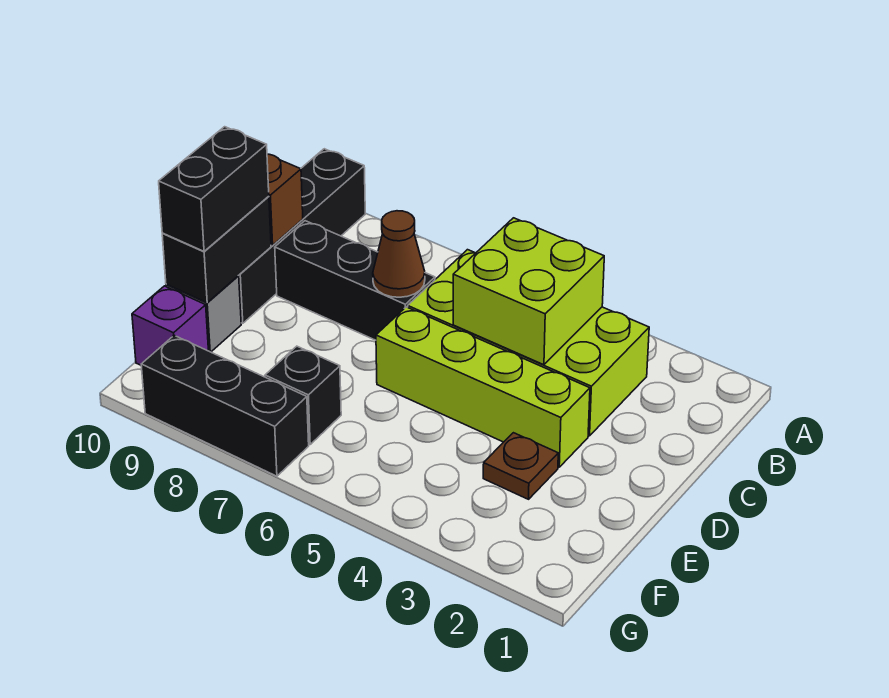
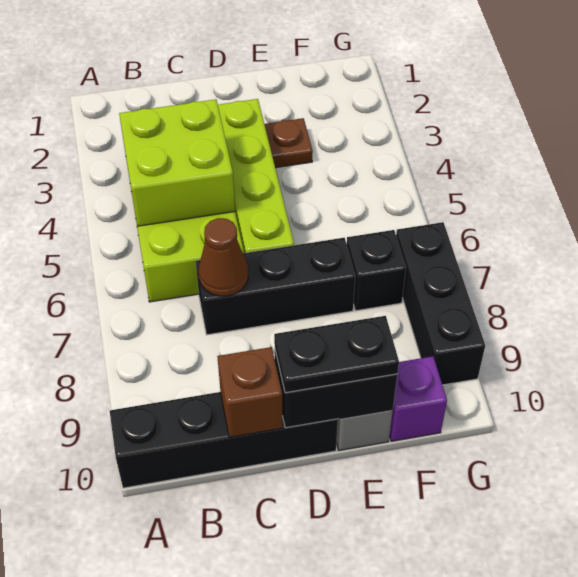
black brick C7:C9 level 1 -> black brick C7:E7 level 1
black brick D10:E10 level 3 -> black plate D10:E10 level 3

